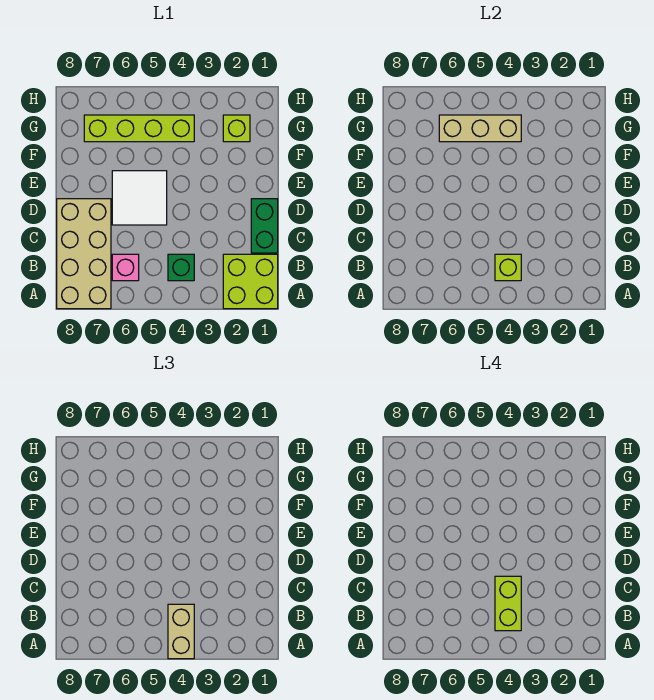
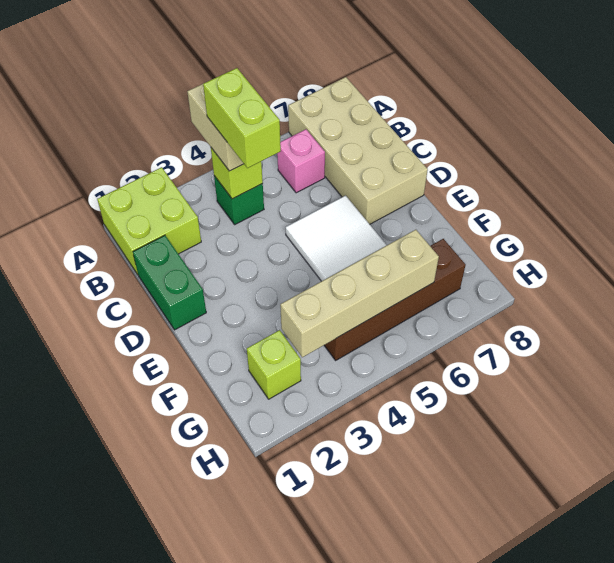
lime brick G4:G7 level 1 -> brown brick G4:G7 level 1
tan brick G4:G6 level 2 -> tan brick G3:G6 level 2

